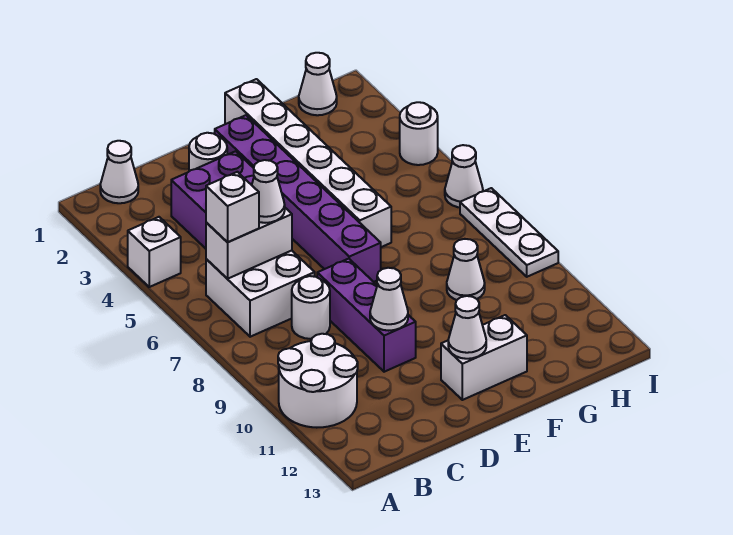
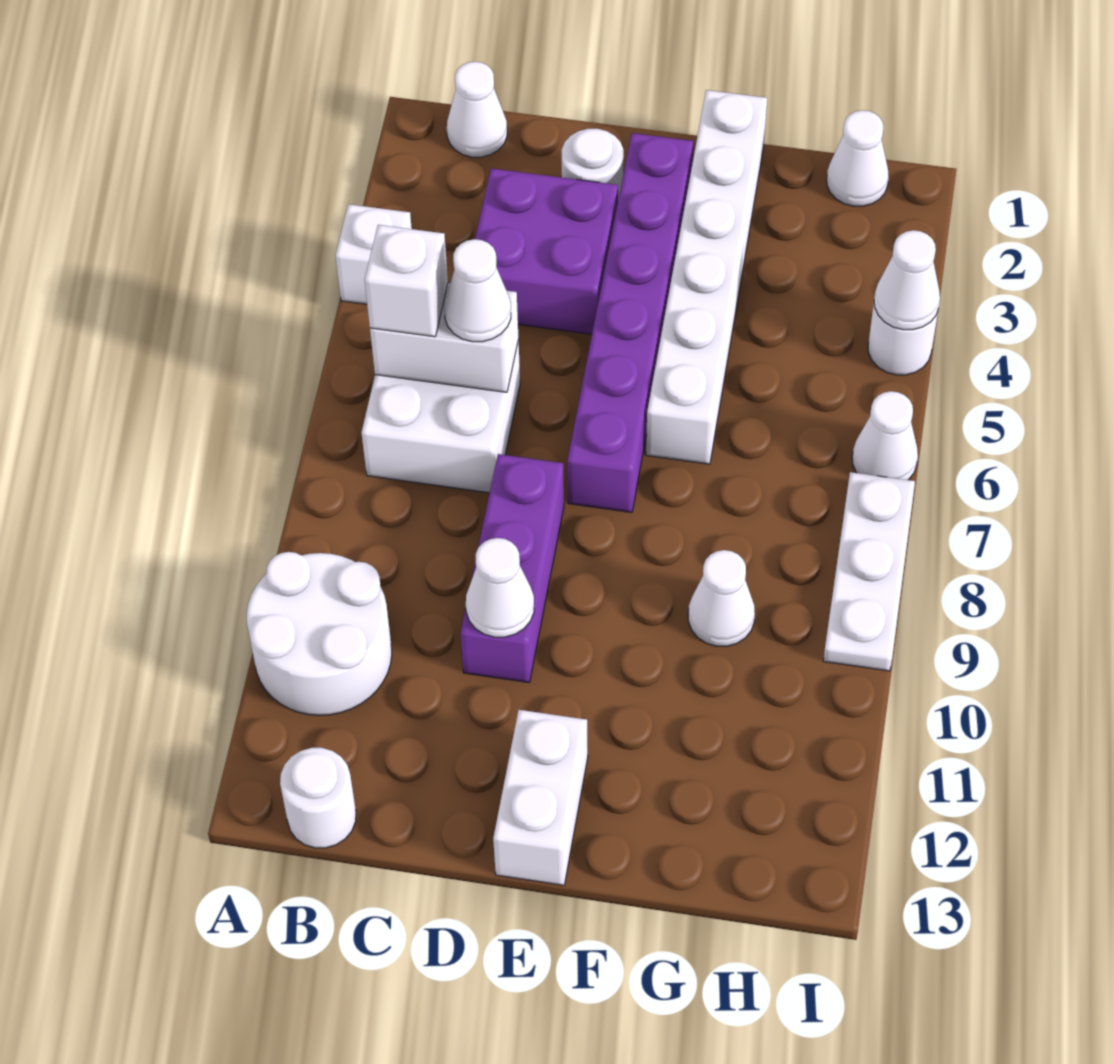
white round brick C8 level 1 -> white round brick B13 level 1
white brick E12:F12 level 1 -> white brick E12:E13 level 1
white cone E12 level 2 -> white cone I4 level 2

